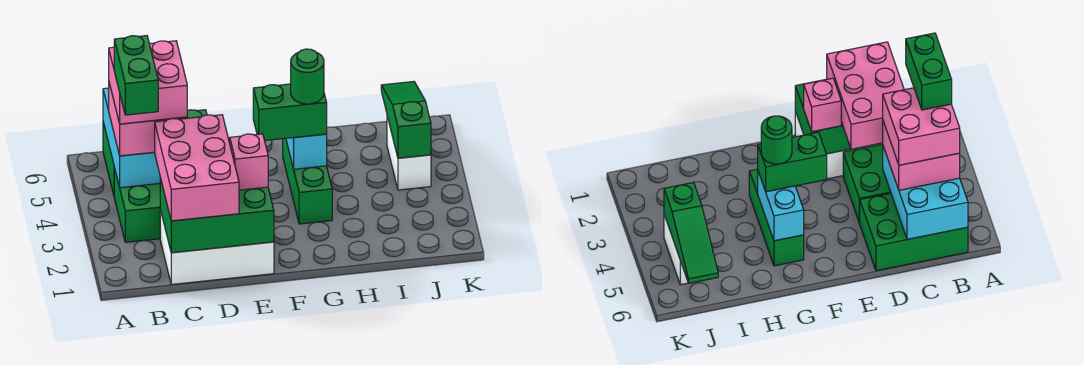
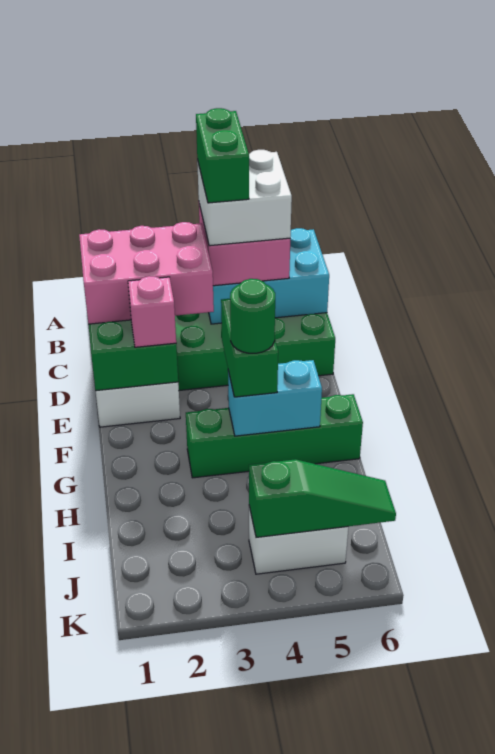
green brick B3:B4 level 5 -> green brick B4:C4 level 5
pink brick B4:C5 level 4 -> white brick B4:C5 level 4
green brick G3:G5 level 1 -> green brick G3:G6 level 1

